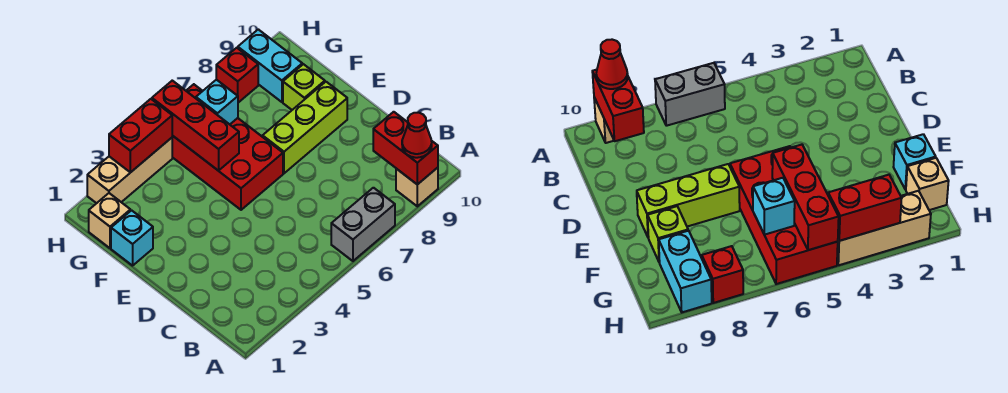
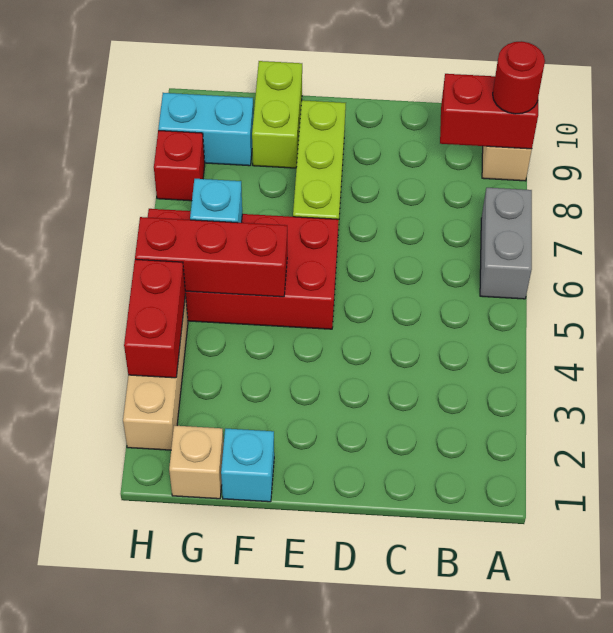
red cone A9 level 3 -> red round brick A9 level 3
lime brick F9 level 1 -> lime brick F9:F10 level 1

